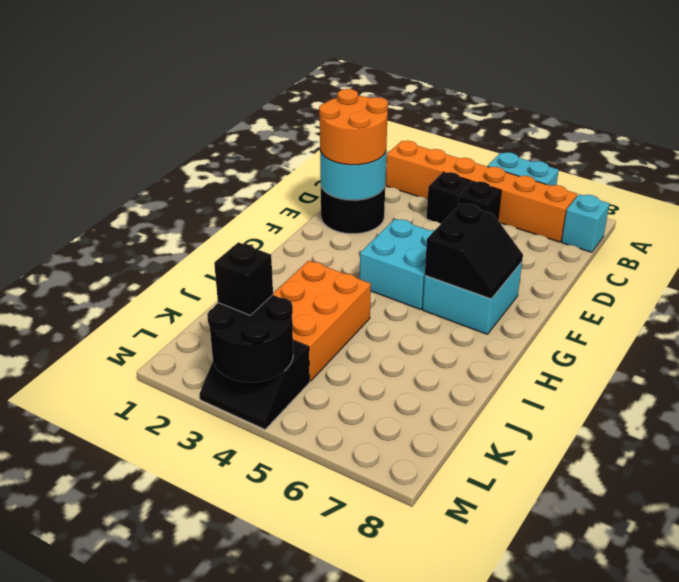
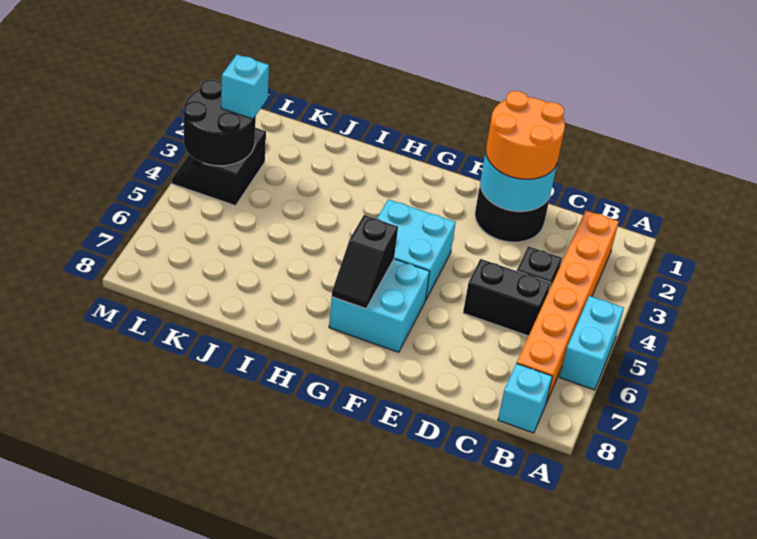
black brick C5 level 1 -> black brick C5:D5 level 1
black slope F6:G7 level 2 top 6 -> black slope G6:G7 level 2 top 6
orange brick I3:K4 level 1 -> none
black brick L3 level 3 -> cyan brick L3 level 3

